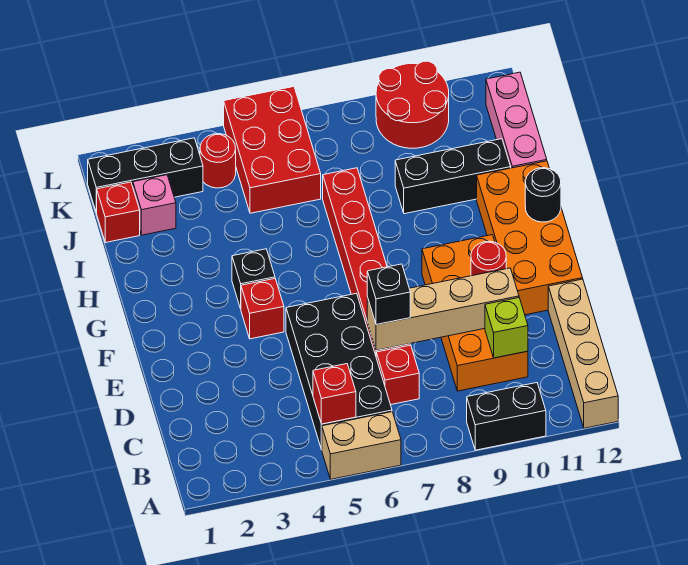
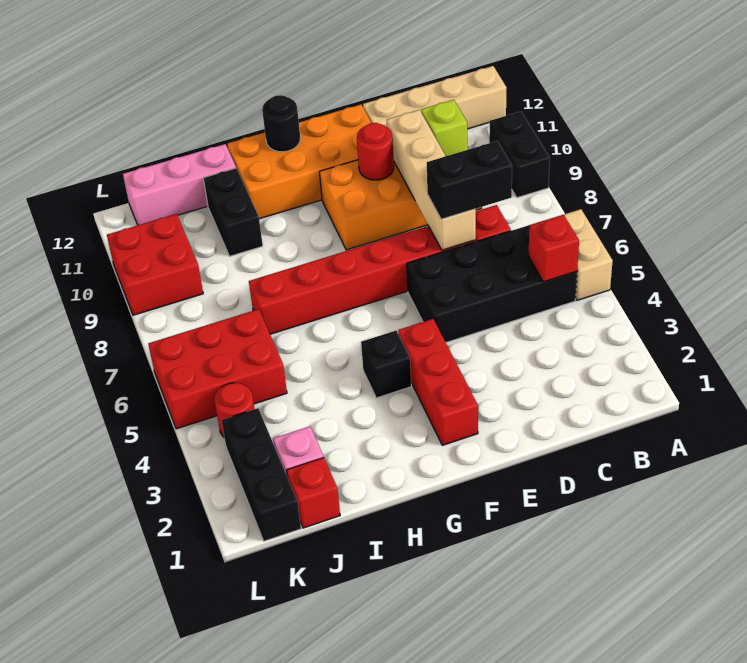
black brick D7 level 3 -> black brick C7:D7 level 3
red brick F4 level 1 -> red brick F2:F4 level 1
black brick I9:I11 level 1 -> black brick I10:I11 level 1
red round brick K9:L10 level 1 -> red brick K9:L10 level 1

